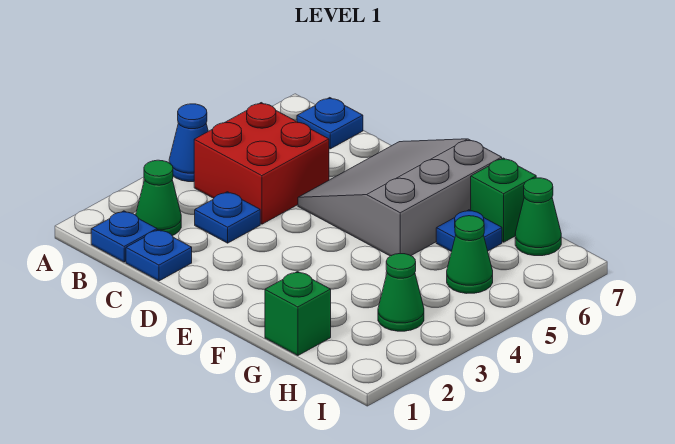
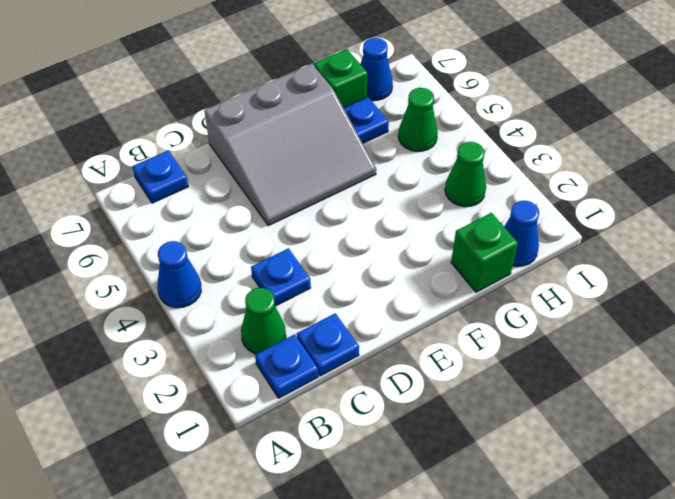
red brick B4:C5 level 1 -> none
grey slope D5:F7 level 1 top F -> grey slope D5:F7 level 1 top 7
none -> blue cone H1 level 1
green cone H7 level 1 -> blue cone H7 level 1

